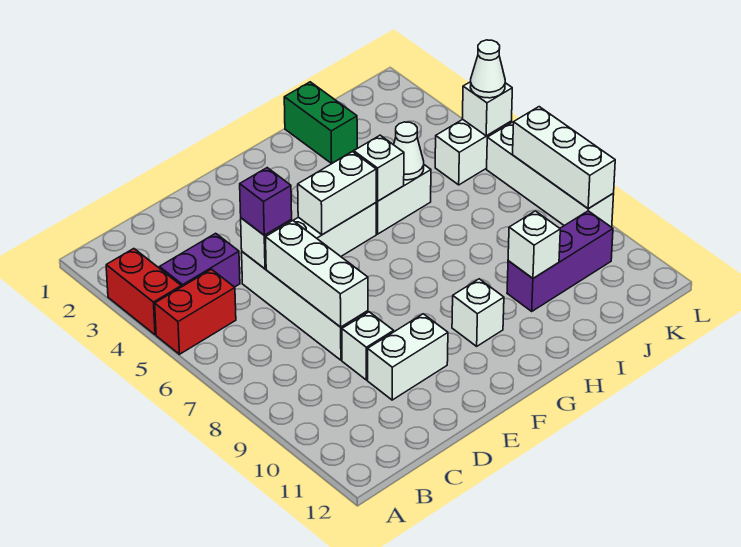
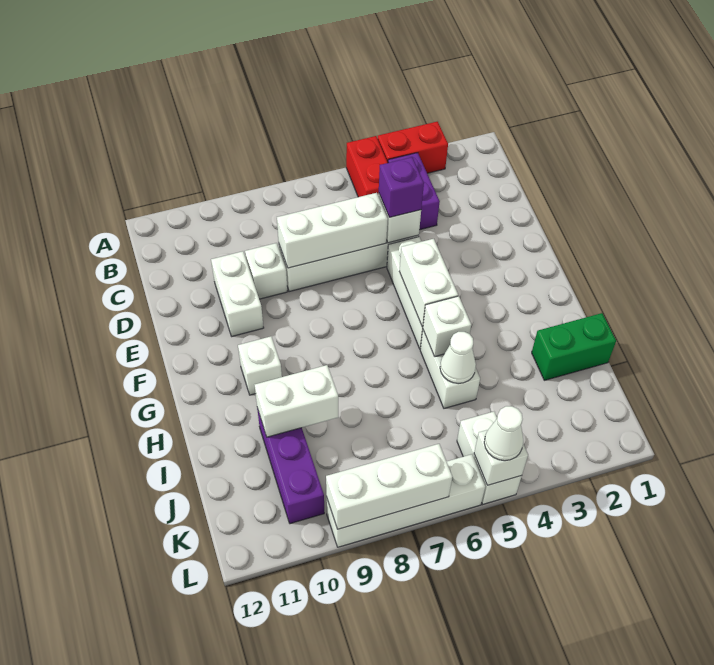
white brick I10 level 2 -> white brick I9:I10 level 2

